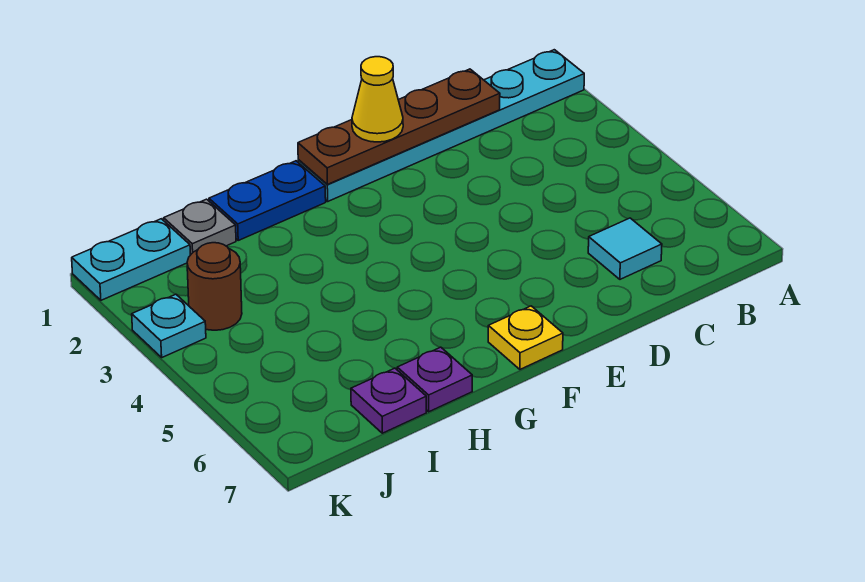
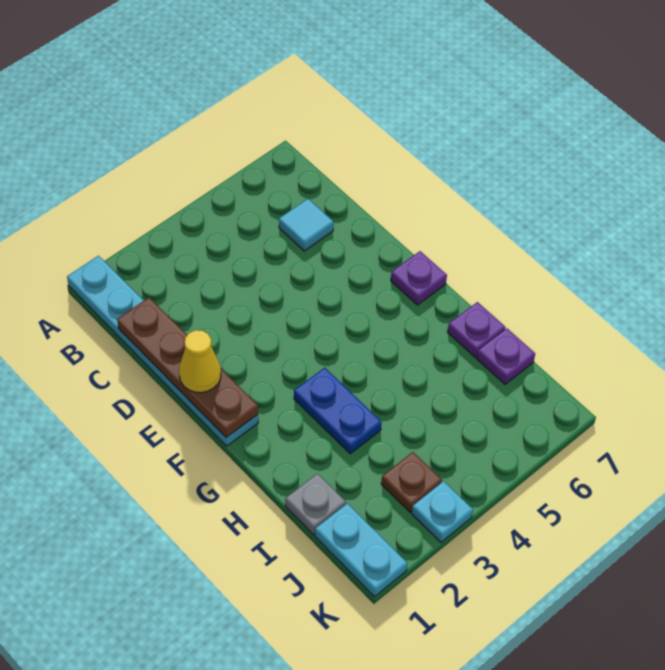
yellow plate F7 level 1 -> purple plate F7 level 1
blue plate G1:H1 level 1 -> blue plate G3:H3 level 1
brown round brick J3 level 1 -> brown plate J3 level 1

